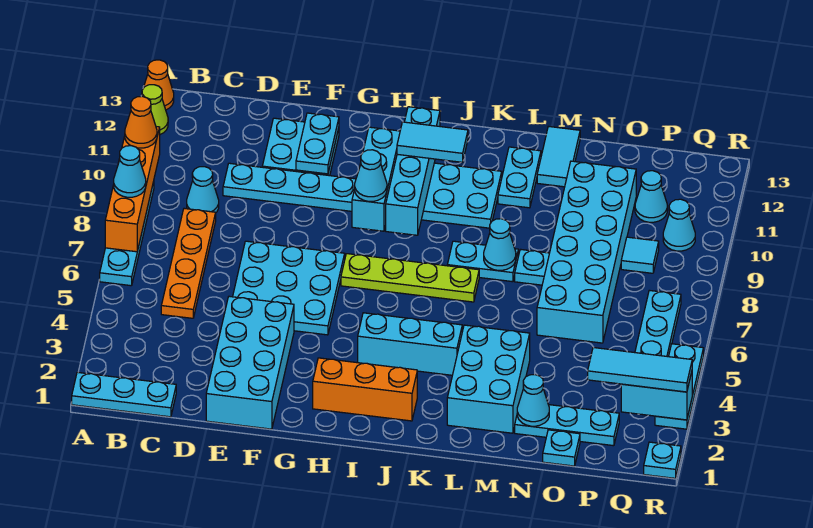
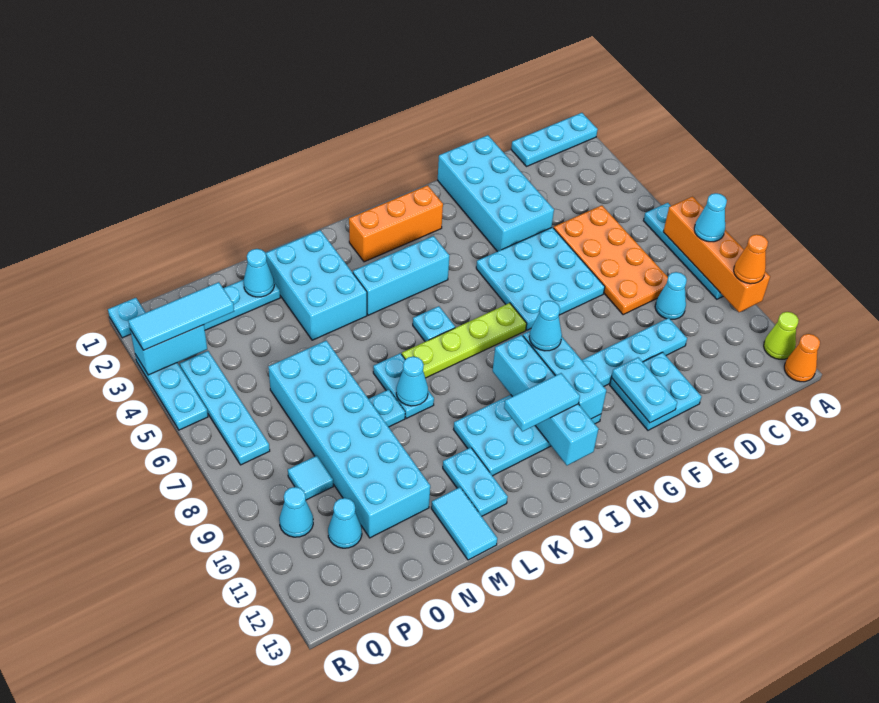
orange plate C5:C8 level 1 -> orange plate C5:D8 level 1
cyan plate K8:L8 level 1 -> cyan plate L7:L8 level 1
cyan plate O1 level 1 -> cyan plate J6 level 1

